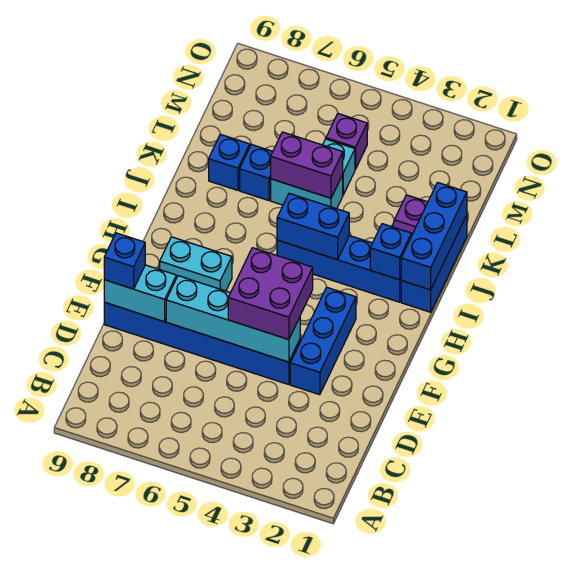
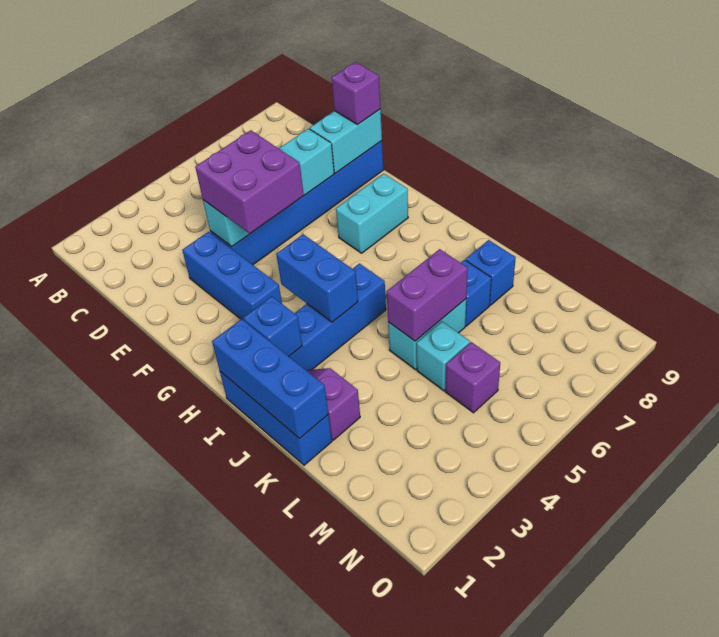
blue brick E9 level 3 -> purple brick E9 level 3
blue brick I4:I5 level 2 -> blue brick H4:I4 level 2

